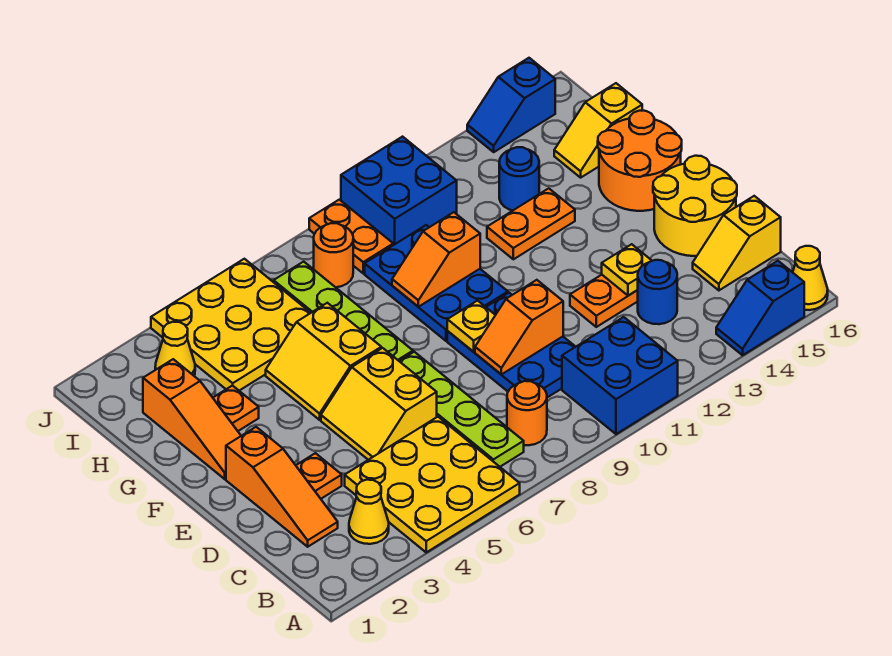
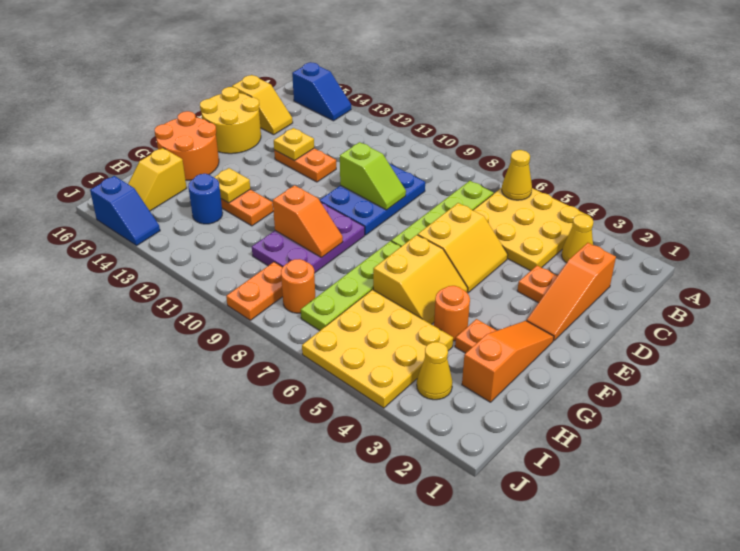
blue brick A10:B11 level 1 -> none
yellow cone A16 level 1 -> yellow cone A6 level 2
orange round brick B8 level 1 -> orange round brick G4 level 1
orange slope C2:E2 level 1 top E -> orange slope C2:E2 level 1 top C
blue round brick C13 level 1 -> none
orange slope D9:D10 level 2 top 10 -> lime slope D9:D10 level 2 top 10
yellow plate E9 level 2 -> yellow plate G13 level 2
blue plate F9:H10 level 1 -> purple plate F9:H10 level 1
yellow slope H15:H16 level 1 top 16 -> yellow slope H15:I15 level 1 top H
blue brick I10:J11 level 1 -> none

